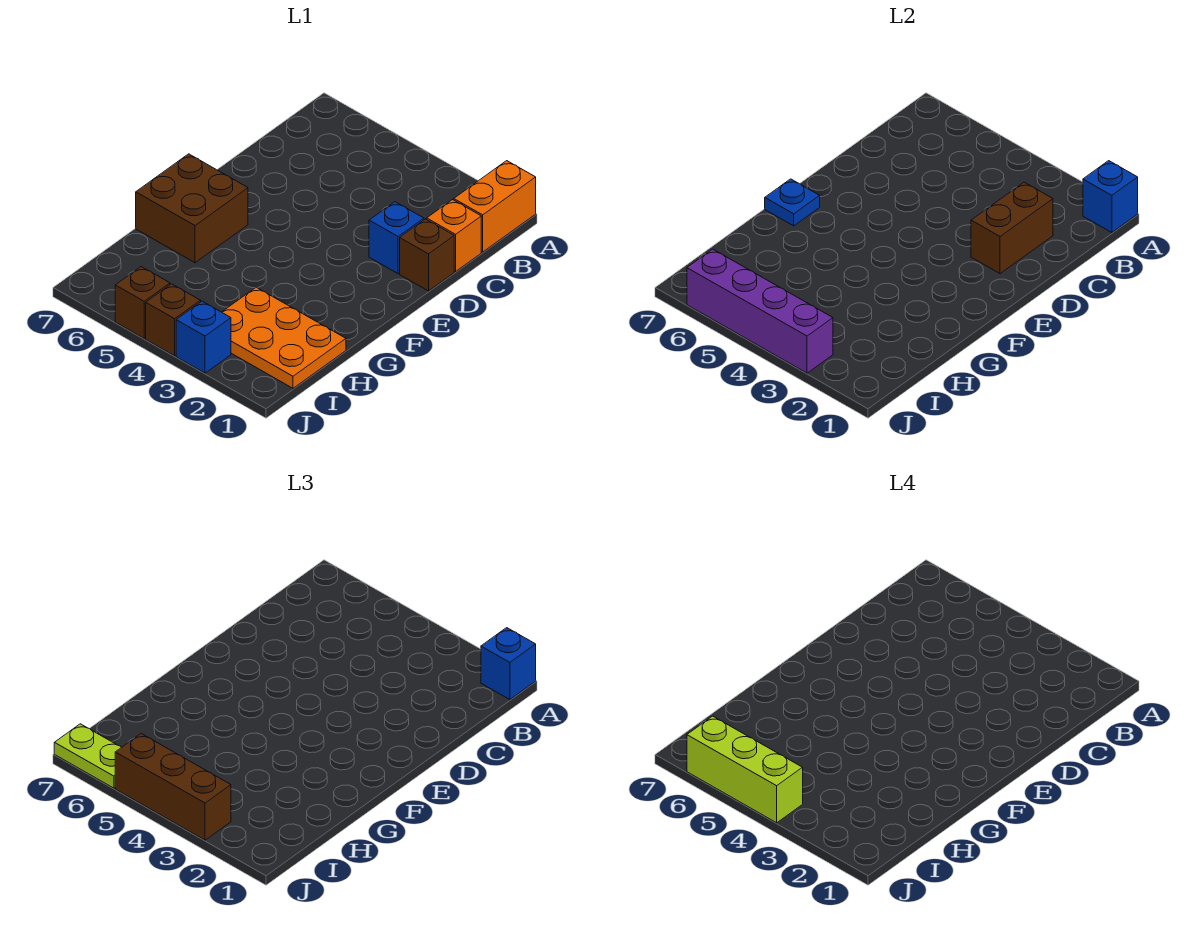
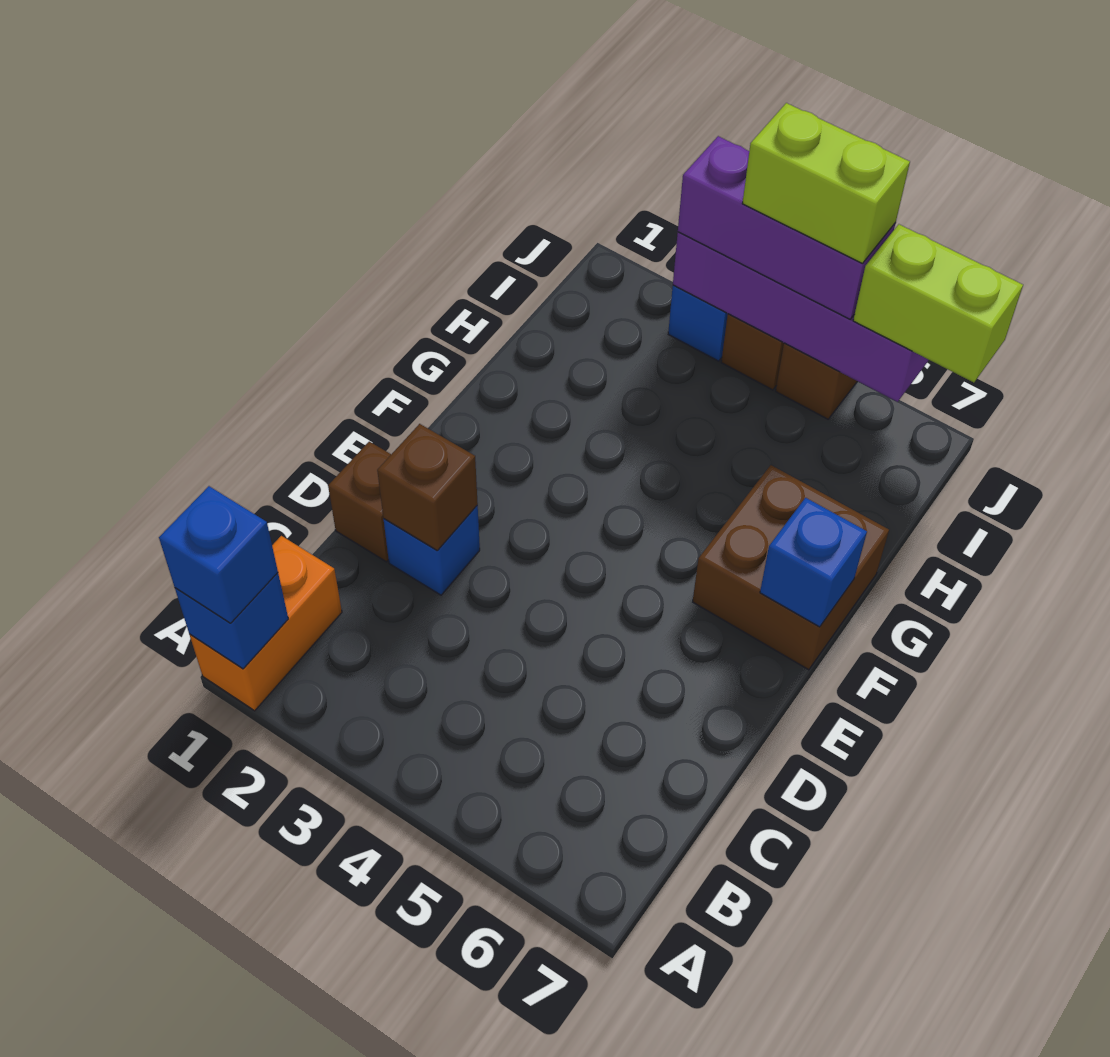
orange brick C1 level 1 -> none
brown brick C2:D2 level 2 -> brown brick D2 level 2
blue plate F7 level 2 -> blue brick F7 level 2
orange plate H1:I3 level 1 -> none
brown brick J3:J5 level 3 -> purple brick J3:J5 level 3
lime brick J4:J6 level 4 -> lime brick J4:J5 level 4
lime plate J6:J7 level 3 -> lime brick J6:J7 level 3

